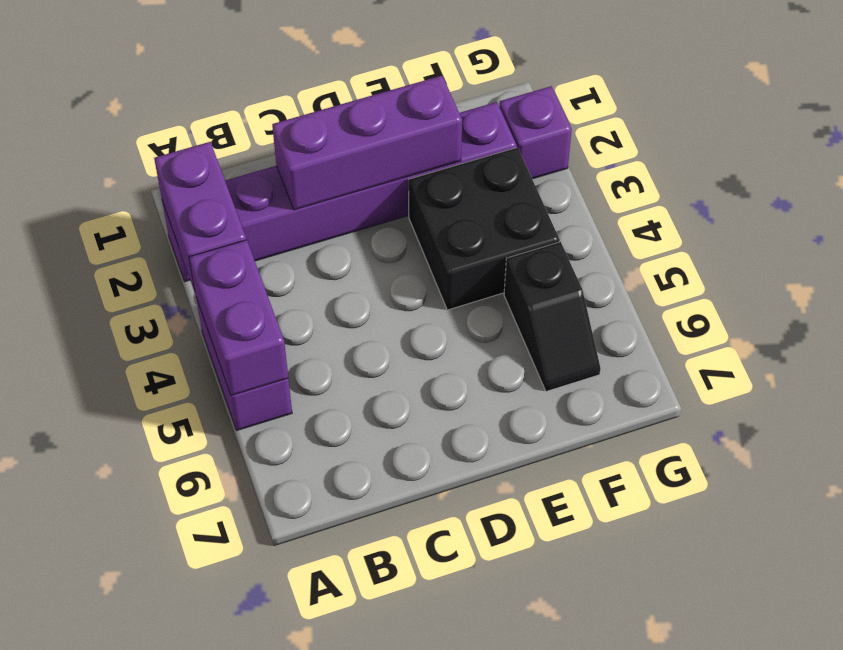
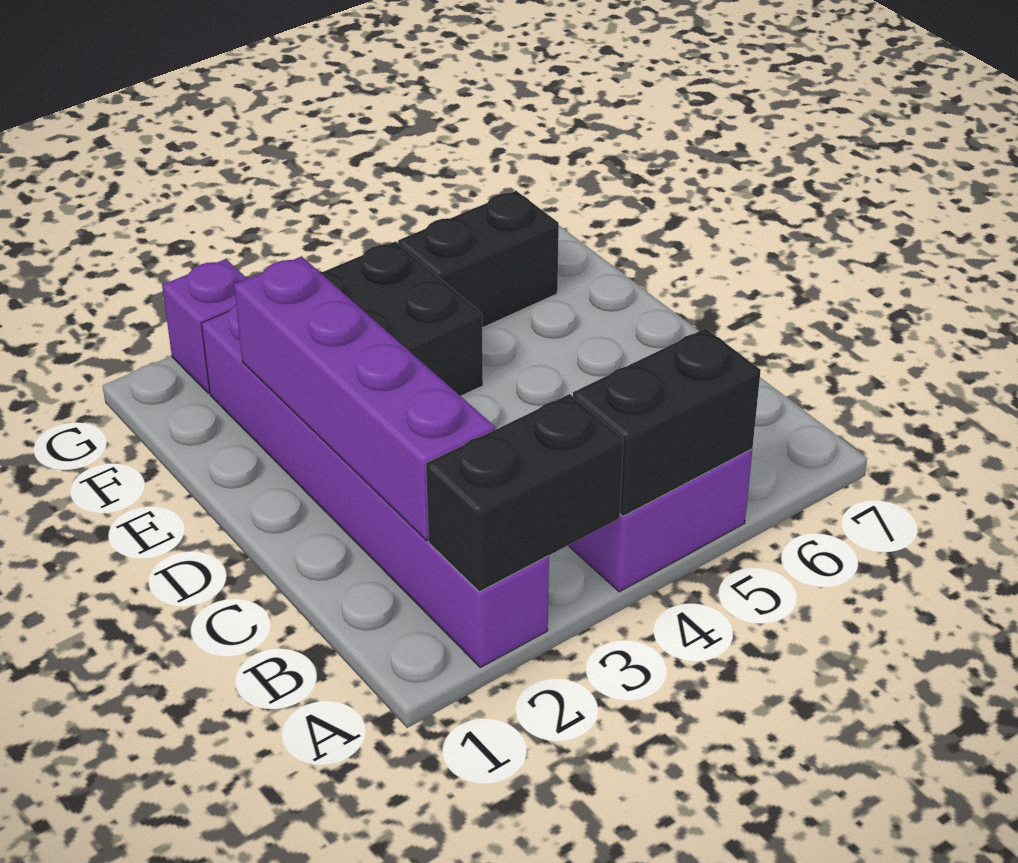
purple brick A2:A3 level 2 -> black brick A2:A3 level 2
purple brick A4:A5 level 2 -> black brick A4:A5 level 2
purple brick C2:E2 level 2 -> purple brick B2:E2 level 2
black slope F5:F6 level 1 top 5 -> black brick F5:F6 level 1

